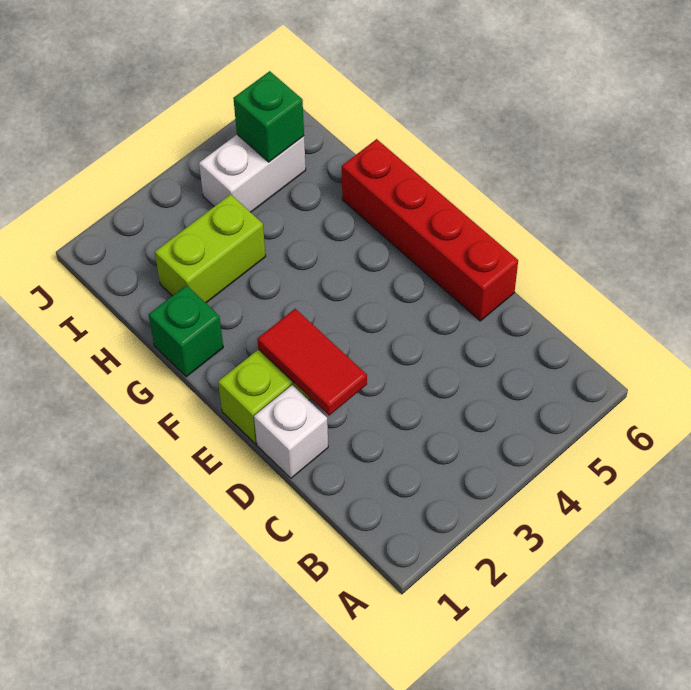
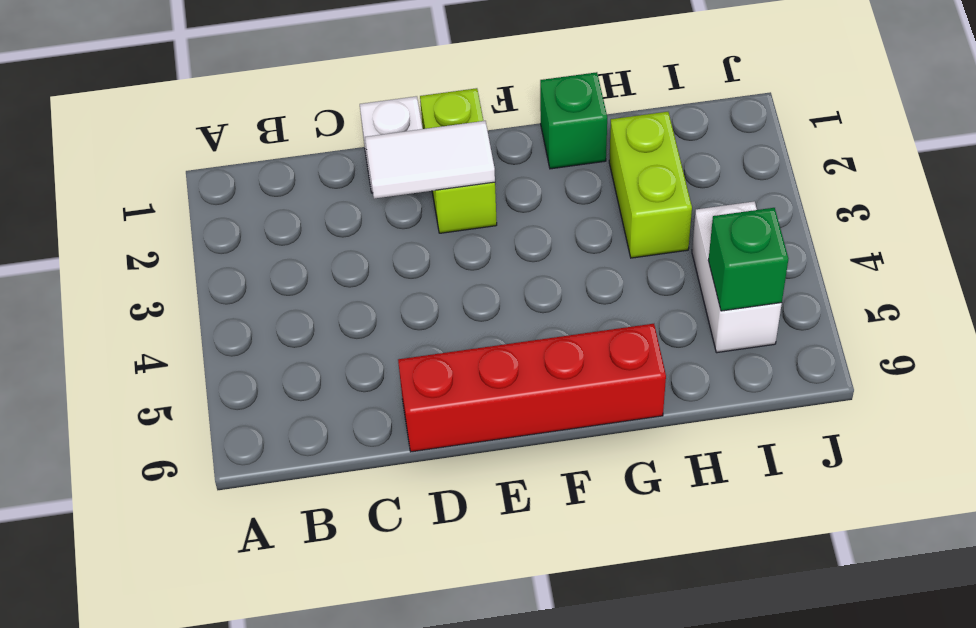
red tile D2:E2 level 2 -> white tile D2:E2 level 2

